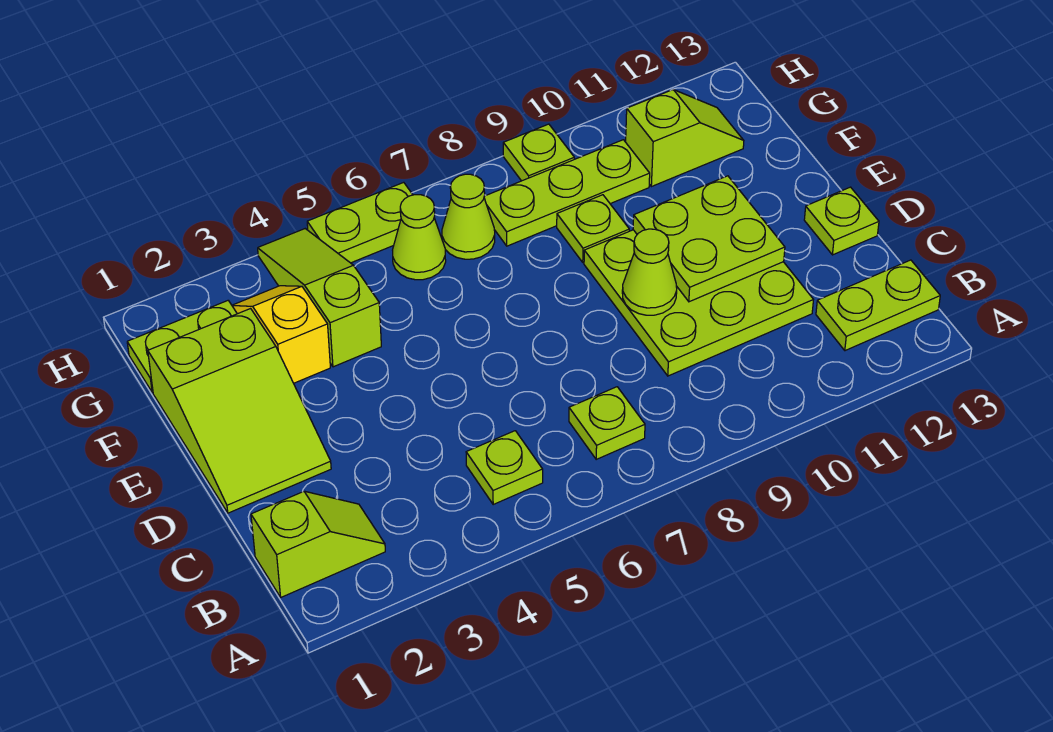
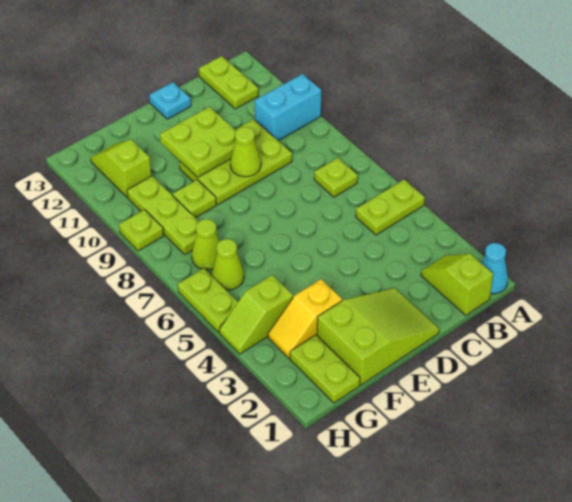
none -> cyan cone A1 level 1
none -> cyan brick A10:B10 level 1
lime plate B5 level 1 -> lime plate A5:B5 level 1
lime plate C9:E11 level 1 -> lime plate C9:E10 level 1
lime plate D13 level 1 -> cyan plate D13 level 1
lime slope F4:H4 level 1 top F -> lime slope G4:H4 level 1 top G

